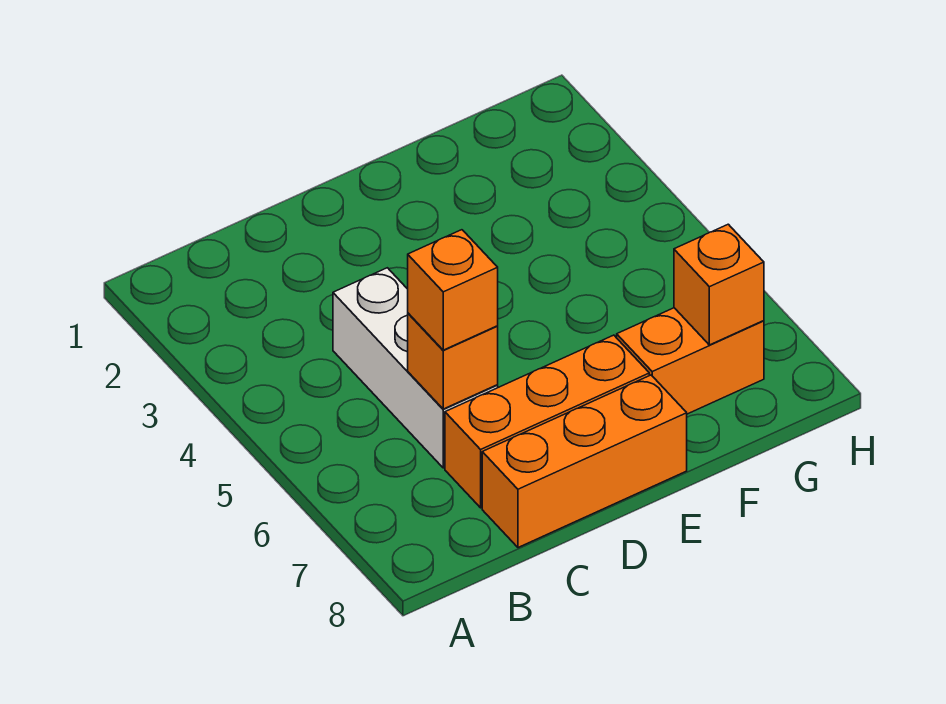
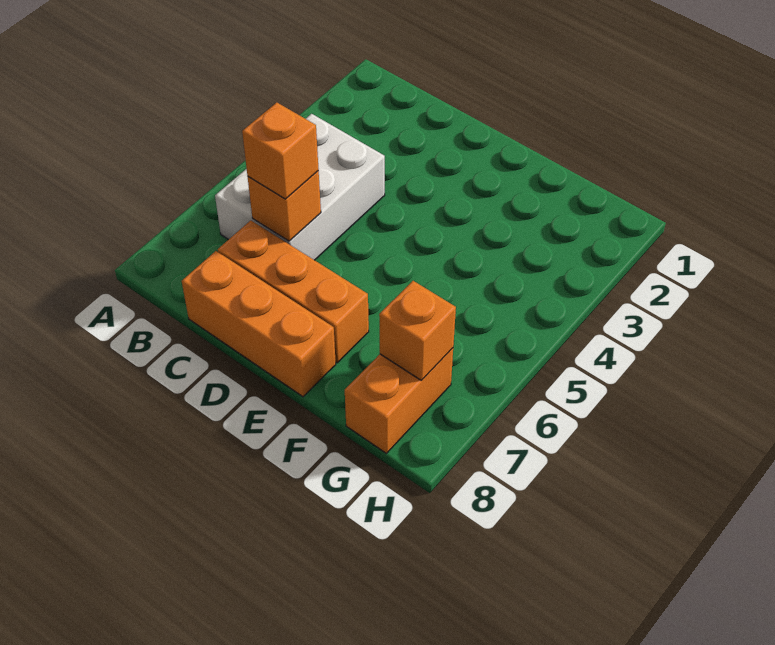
white brick C4:C6 level 1 -> white brick B4:C6 level 1
orange brick F7:G7 level 1 -> orange brick G7:G8 level 1

